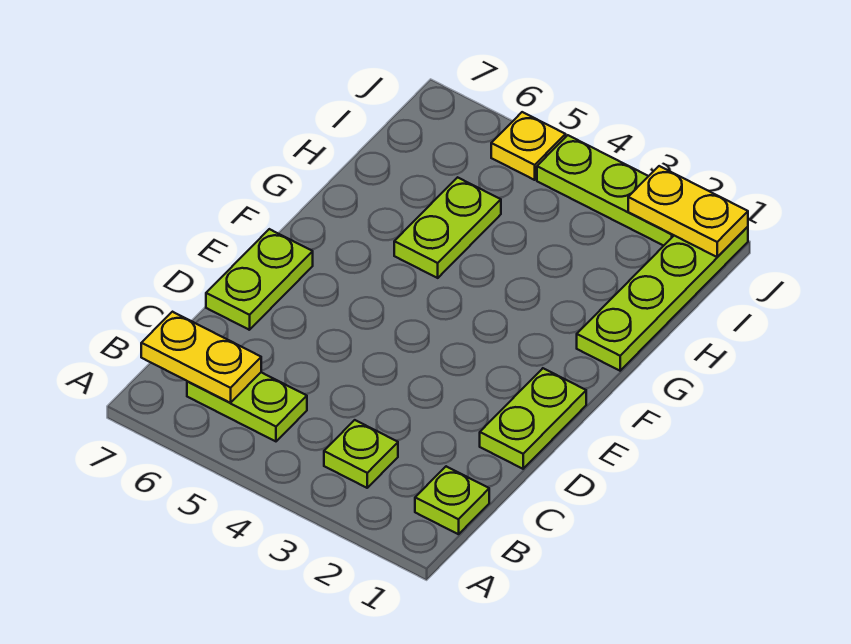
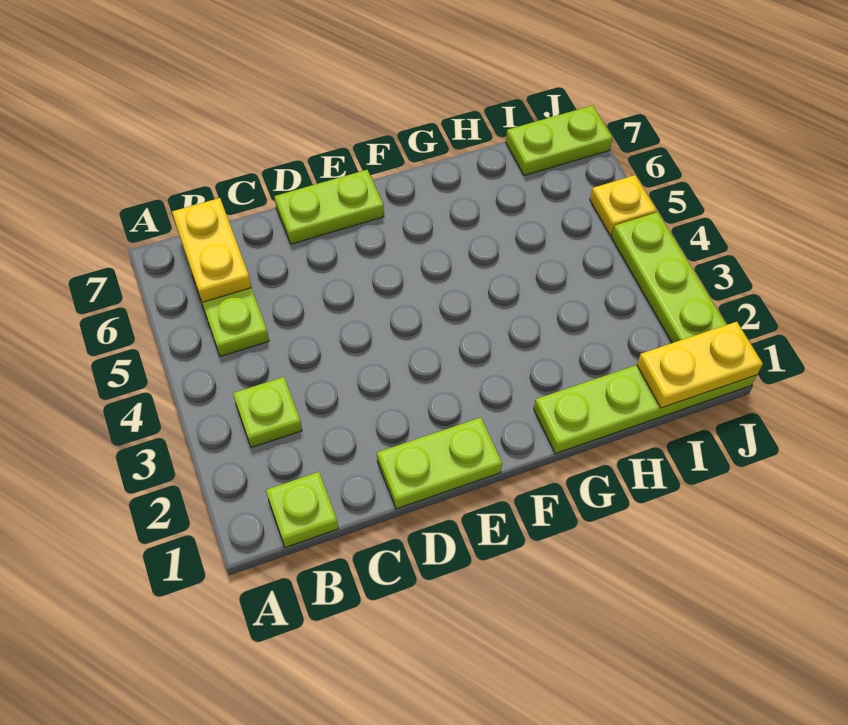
lime plate G5:H5 level 1 -> lime plate I7:J7 level 1
yellow plate J1:J2 level 2 -> yellow plate I1:J1 level 2

